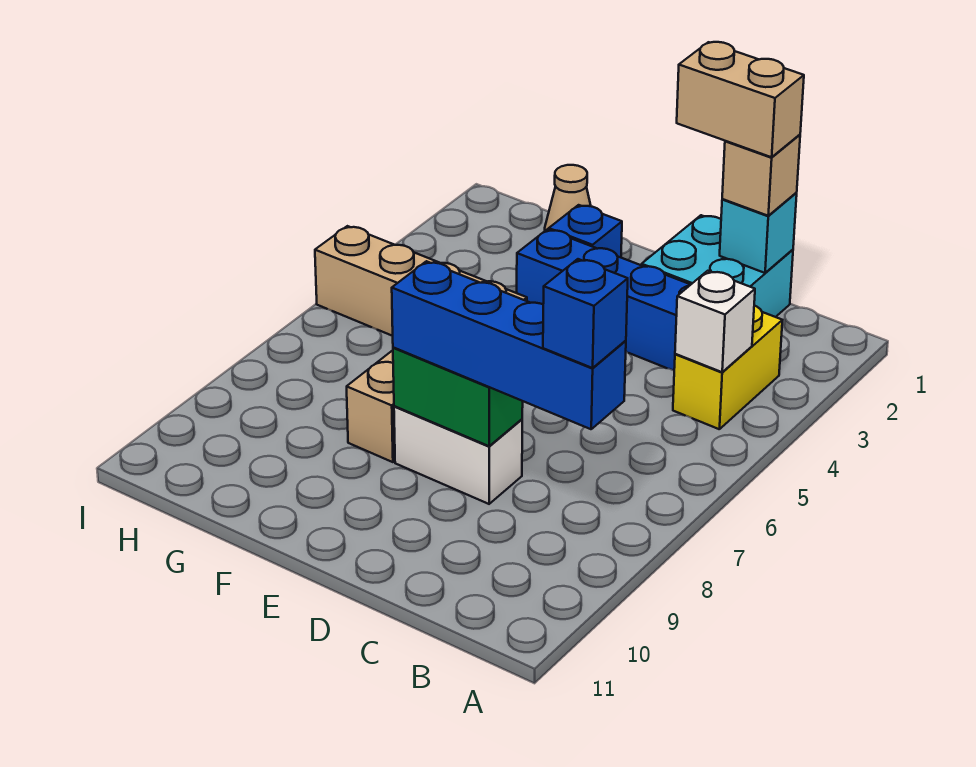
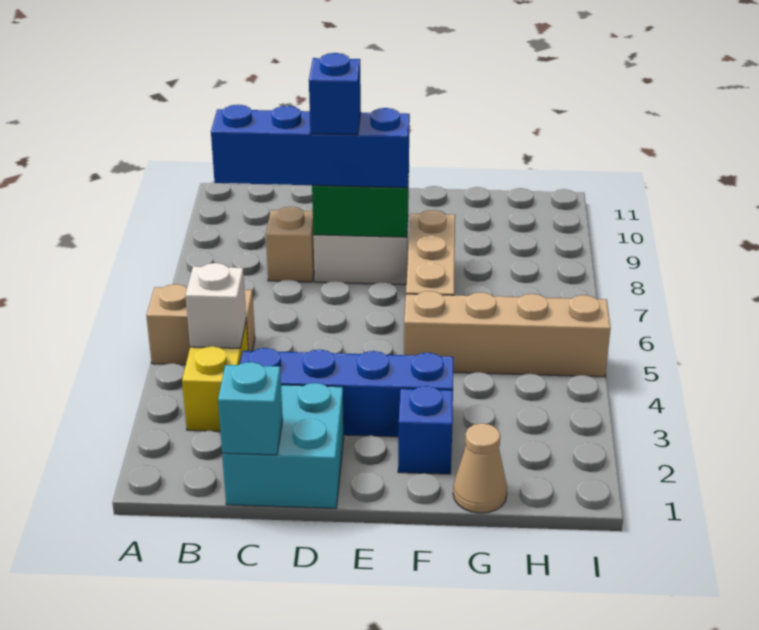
blue brick B8 level 4 -> blue brick D8 level 4
tan brick C1 level 3 -> tan brick C8 level 1
tan brick C1:D1 level 4 -> tan brick A5:B5 level 1

